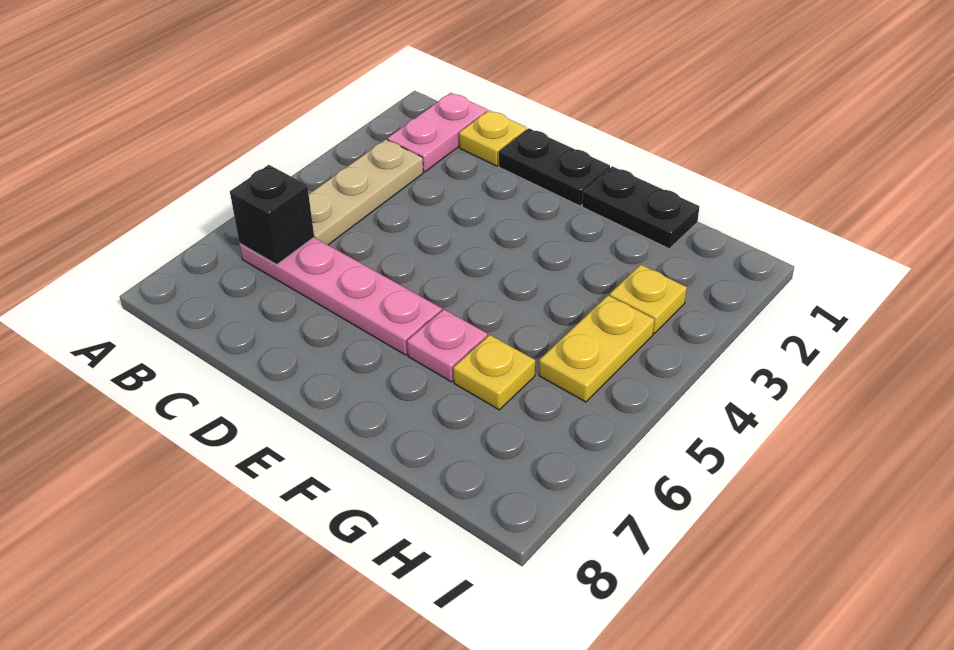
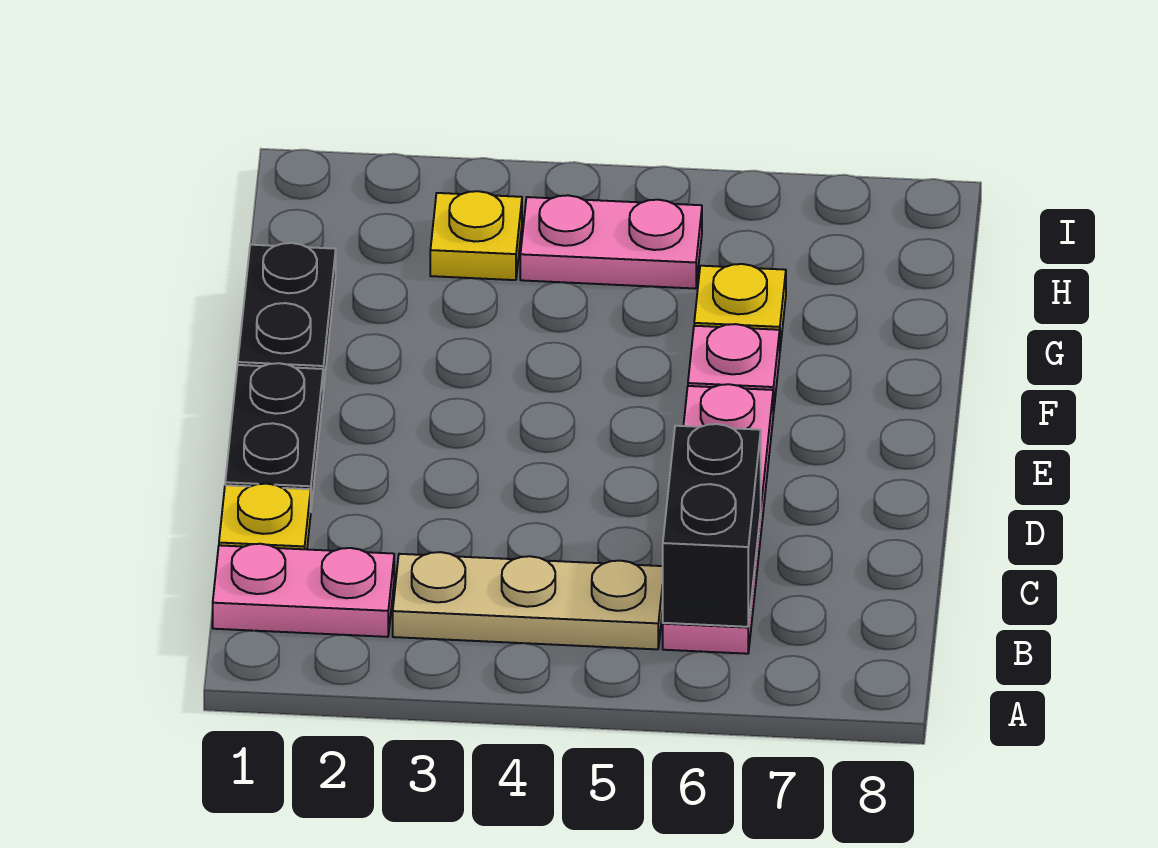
black brick B6 level 2 -> black brick B6:C6 level 2
yellow plate H4:H5 level 1 -> pink plate H4:H5 level 1

